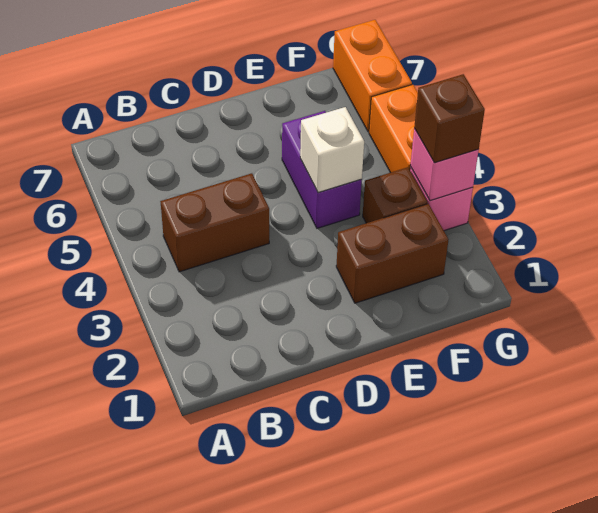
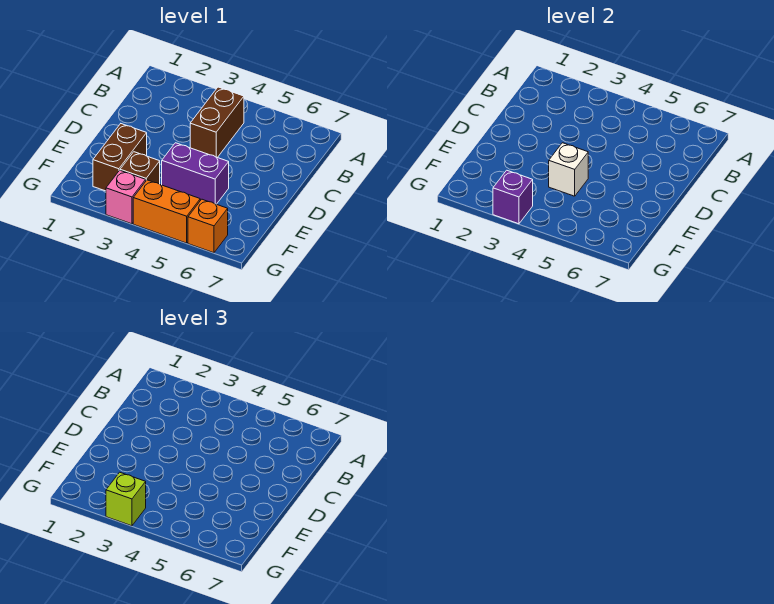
pink brick G3 level 2 -> purple brick G3 level 2
brown brick G3 level 3 -> lime brick G3 level 3
orange brick G6:G7 level 1 -> orange brick G6 level 1

